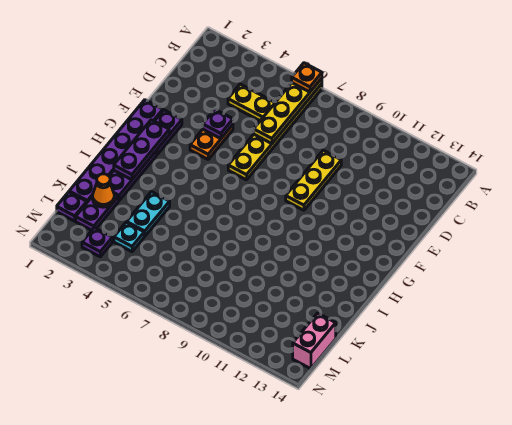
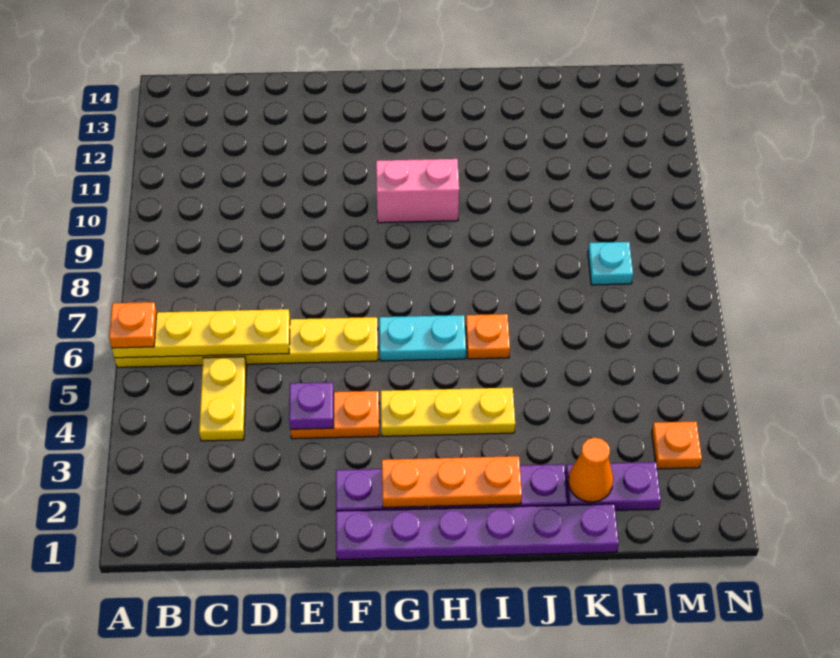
yellow plate D9:F9 level 1 -> yellow plate G4:I4 level 1
purple plate G2:I2 level 2 -> orange plate G2:I2 level 2
none -> orange plate I6 level 1
cyan plate J4:K4 level 1 -> cyan plate G6:H6 level 1
purple plate L1 level 1 -> none
cyan plate L4 level 1 -> cyan plate L8 level 1
pink brick L14:M14 level 1 -> pink brick G10:H10 level 1
purple plate M3 level 1 -> orange plate M3 level 1

